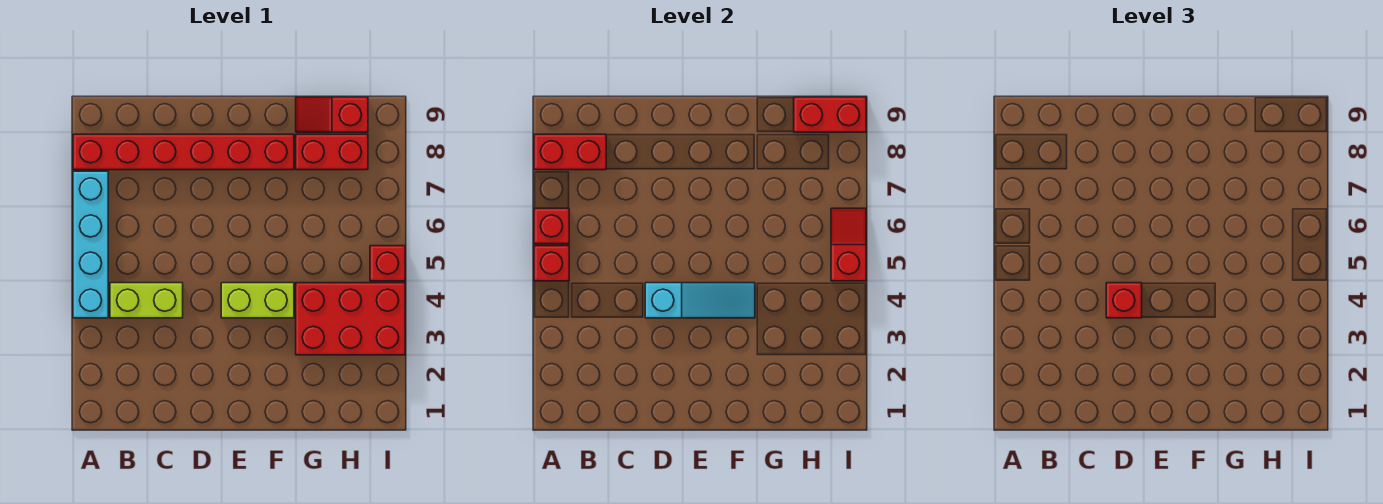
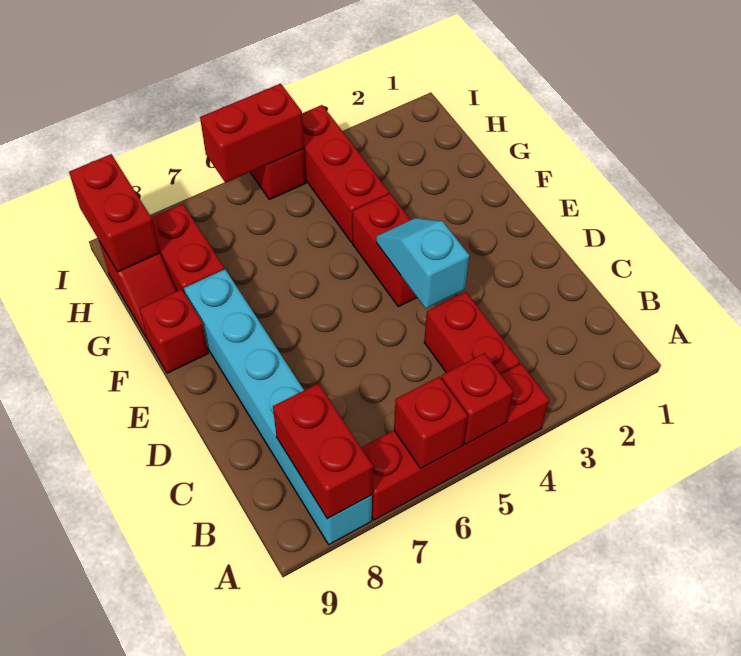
cyan brick A4:A7 level 1 -> red brick A4:A7 level 1
red brick A8:F8 level 1 -> cyan brick A8:F8 level 1
lime brick B4:C4 level 1 -> red brick B4:C4 level 1
cyan slope D4:F4 level 2 top D -> cyan slope D4:E4 level 2 top D
red brick D4 level 3 -> red brick F9 level 1
lime brick E4:F4 level 1 -> red brick E4:F4 level 1
red brick G3:I4 level 1 -> red brick G4:I4 level 1
red slope I5:I6 level 2 top 5 -> red brick I5:I6 level 2

